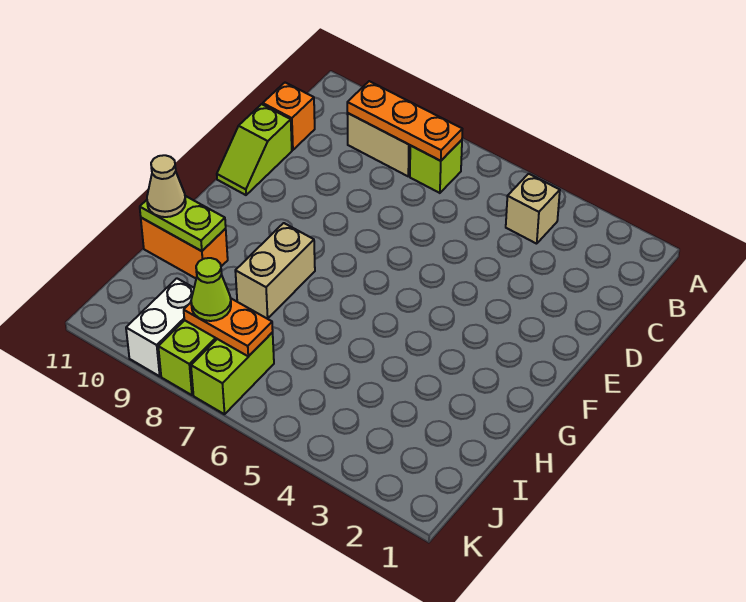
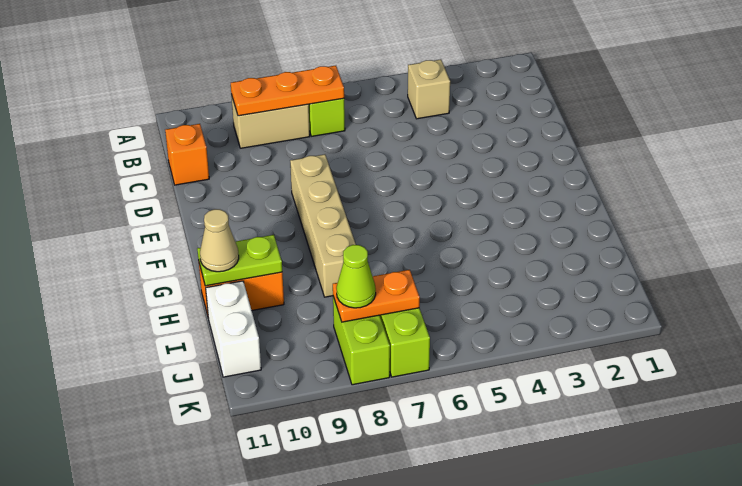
lime slope D11:E11 level 1 top D -> none
tan brick G8:H8 level 1 -> tan brick E8:H8 level 1
white brick J9:K9 level 1 -> white brick I11:J11 level 1

